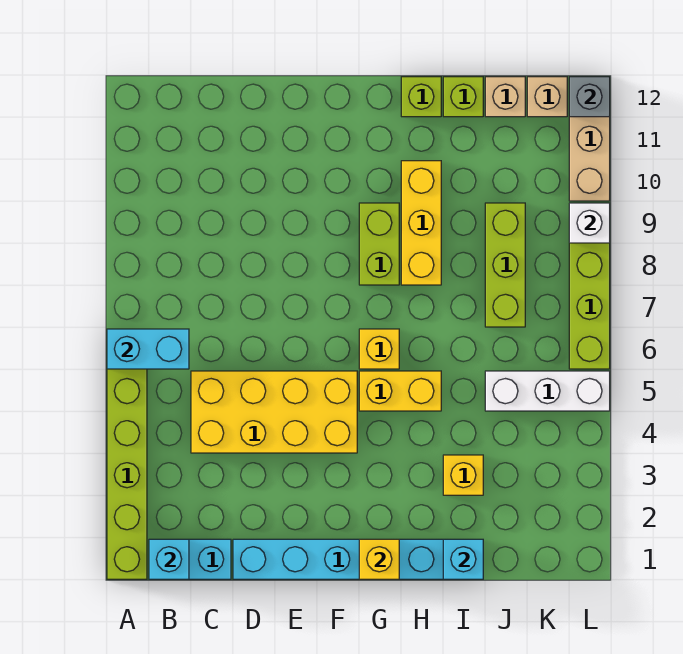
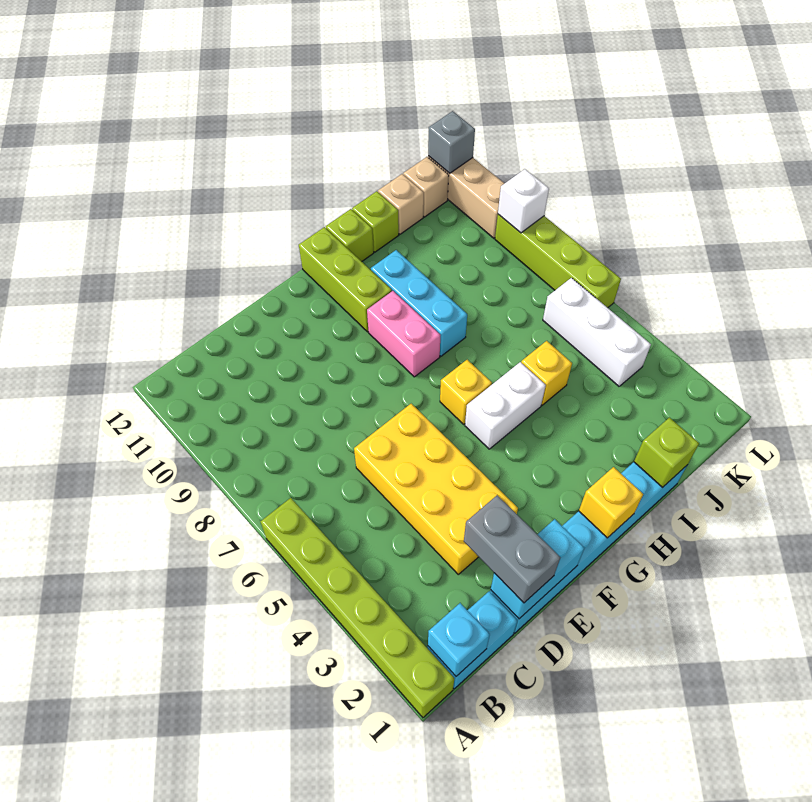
cyan brick A6:B6 level 2 -> cyan brick D1:E1 level 2
yellow brick C4:F5 level 1 -> yellow brick D3:E6 level 1
none -> grey brick D1:D2 level 3
yellow brick G5:H5 level 1 -> white brick G5:H5 level 1
lime brick G8:G9 level 1 -> pink brick G8:G9 level 1
yellow brick H8:H10 level 1 -> cyan brick H8:H10 level 1
cyan brick I1 level 2 -> lime brick I1 level 2
yellow brick I3 level 1 -> yellow brick I5 level 1
white brick J5:L5 level 1 -> white brick K4:K6 level 1
lime brick J7:J9 level 1 -> lime brick G10:G12 level 1

